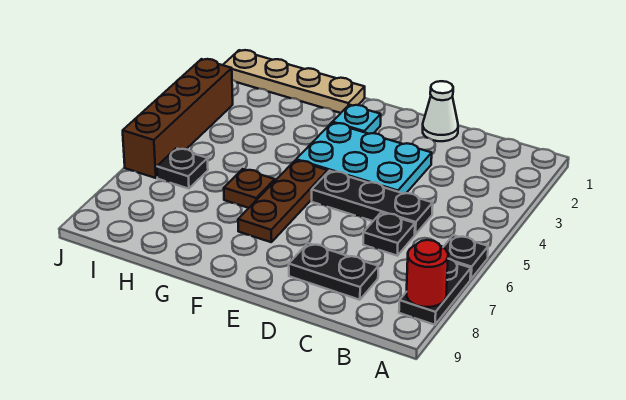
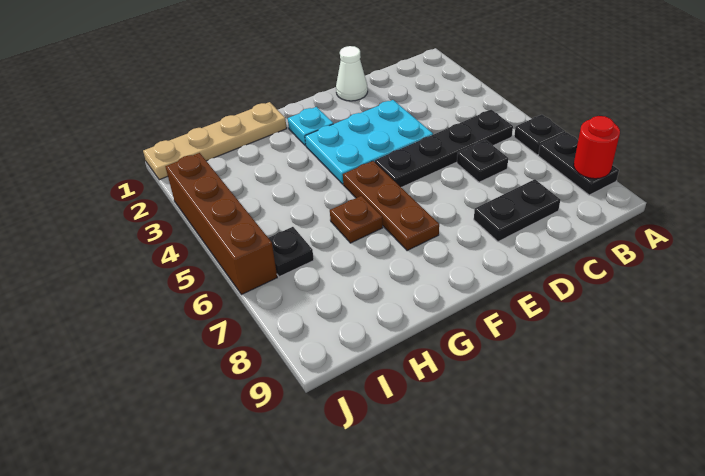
black plate C5:E5 level 1 -> black plate B5:E5 level 1

